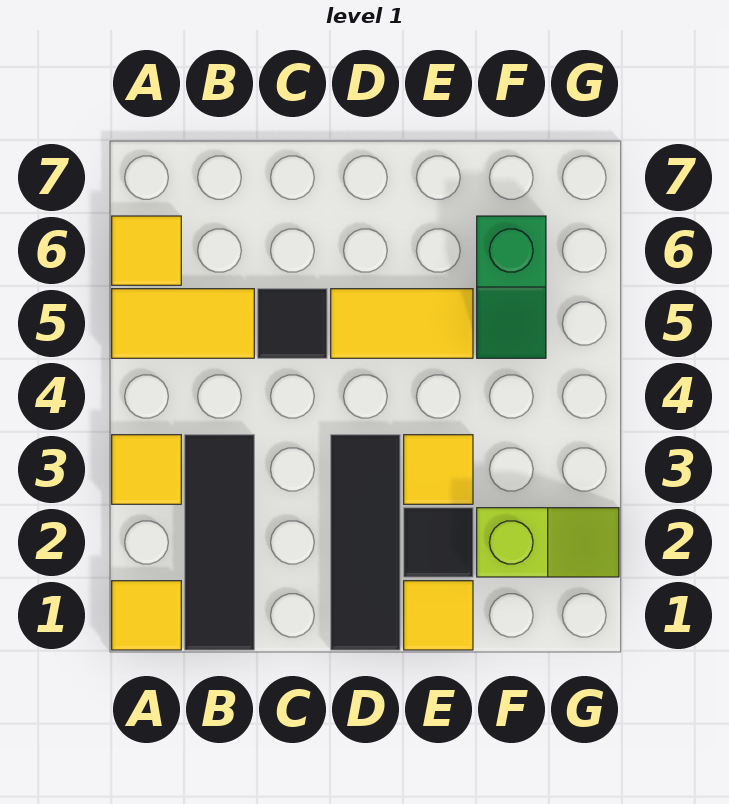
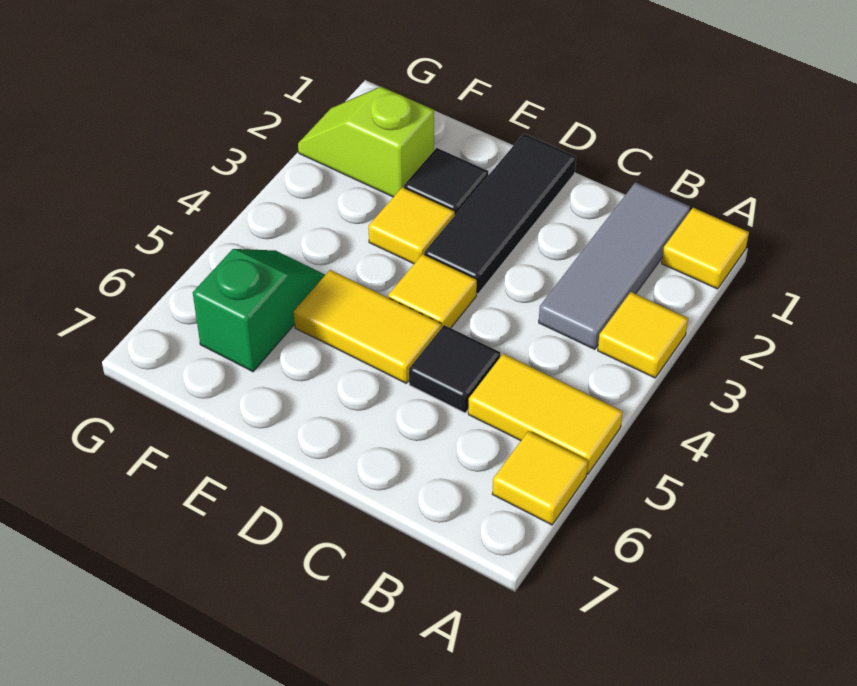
black tile B1:B3 level 1 -> grey tile B1:B3 level 1
yellow tile E1 level 1 -> yellow tile D4 level 1

